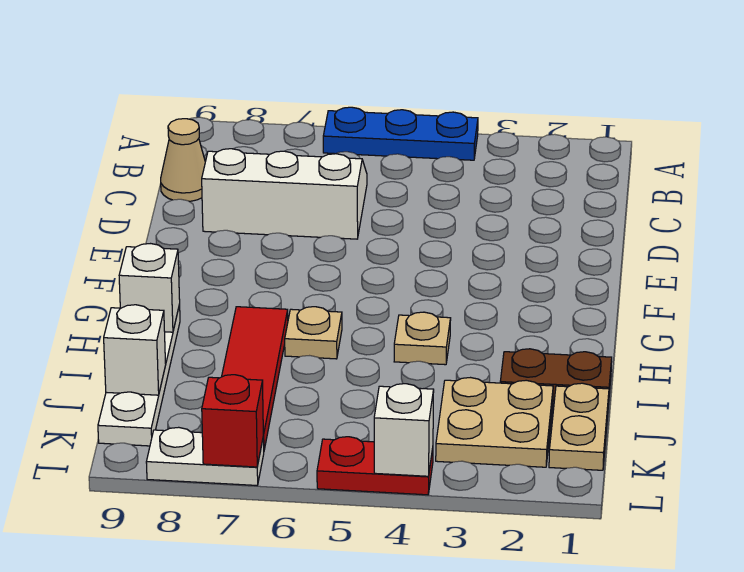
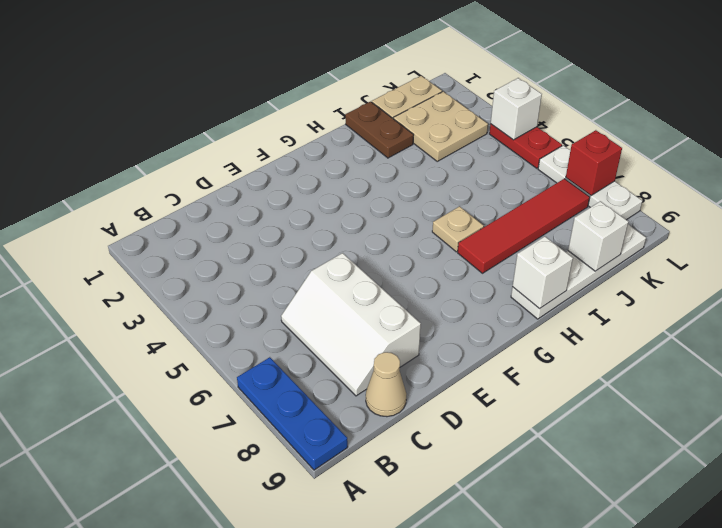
blue plate A4:A6 level 1 -> blue plate A7:A9 level 1
tan plate H4 level 1 -> none
white plate L7:L8 level 1 -> white plate L6:L8 level 1

